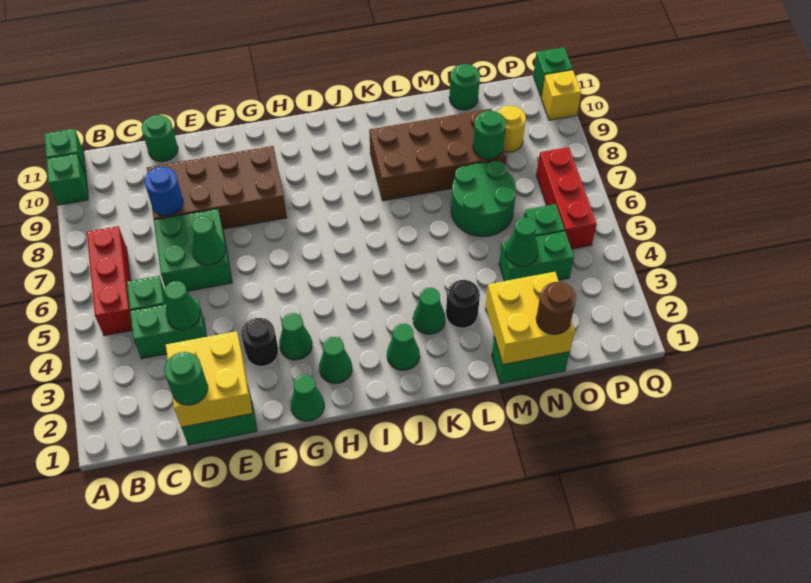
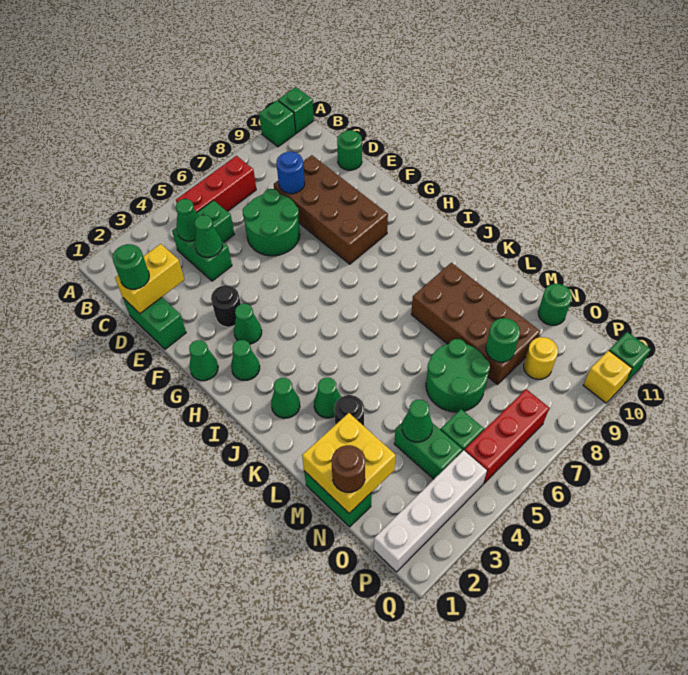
yellow brick D1:E2 level 2 -> yellow brick D1:D2 level 2
green brick D6:E7 level 1 -> green round brick D6:E7 level 1
green cone E6 level 2 -> green cone C4 level 2
none -> white brick P1:P4 level 1

